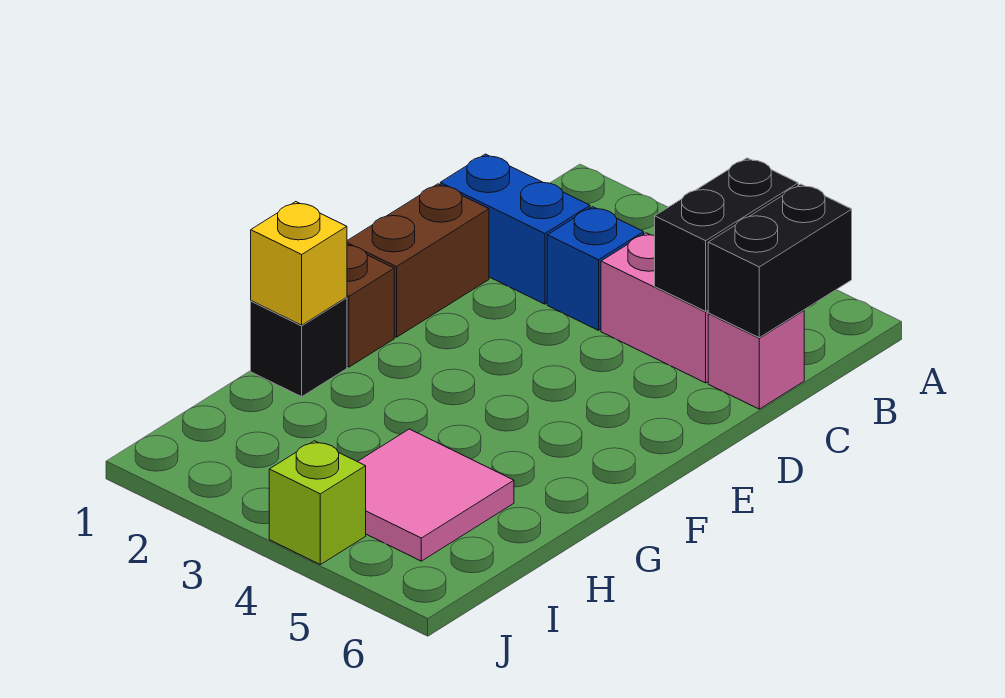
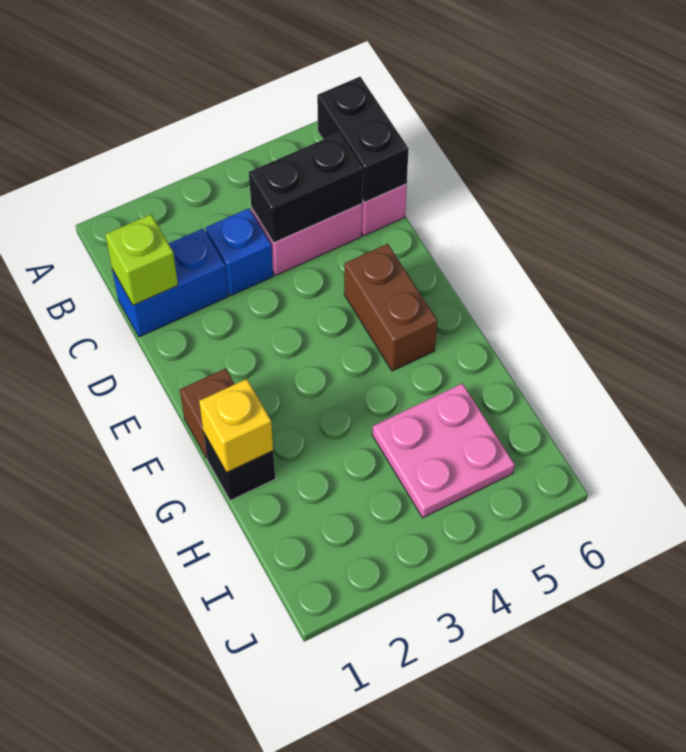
black brick B5:C5 level 2 -> black brick C4:C5 level 2
brown brick D1:E1 level 1 -> brown brick E5:F5 level 1
pink tile H4:I5 level 1 -> pink plate H4:I5 level 1
lime brick J4 level 1 -> lime brick C1 level 2

